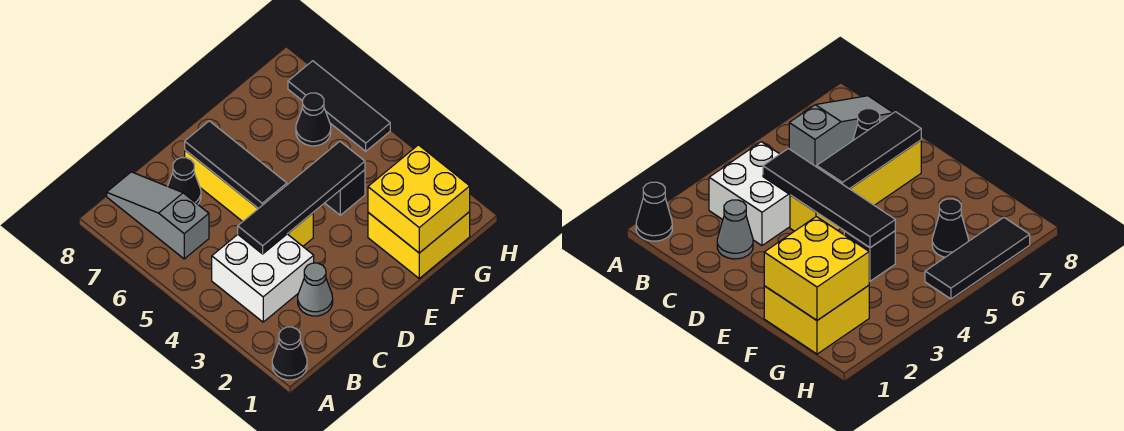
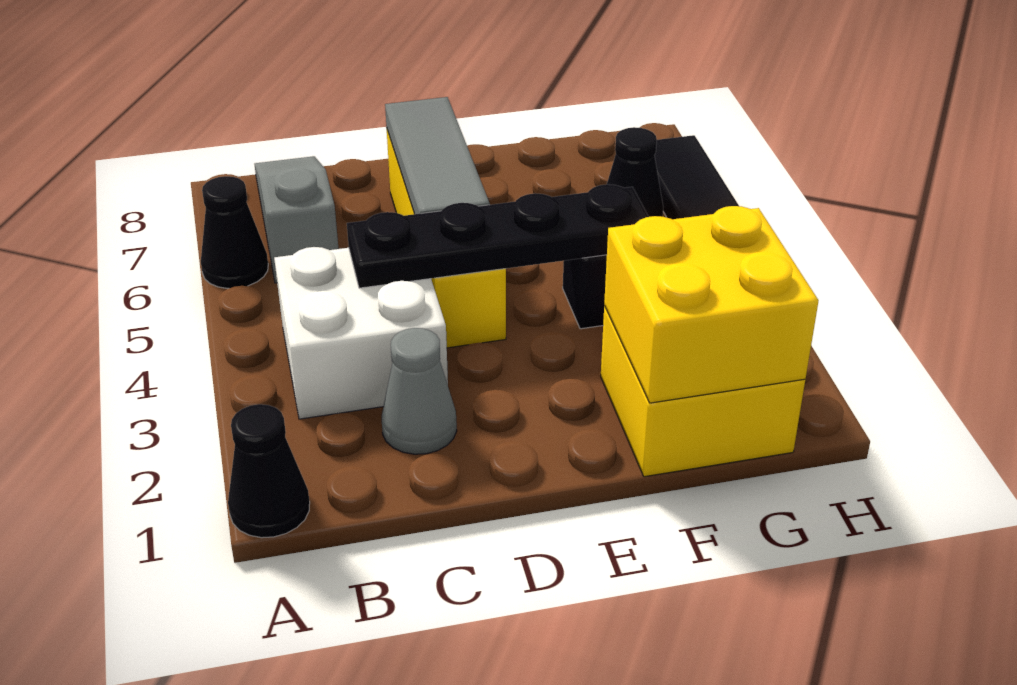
black tile C4:F4 level 2 -> black plate C4:F4 level 2
black cone C7 level 1 -> black cone A6 level 1
black tile D5:D7 level 2 -> grey tile D5:D7 level 2

